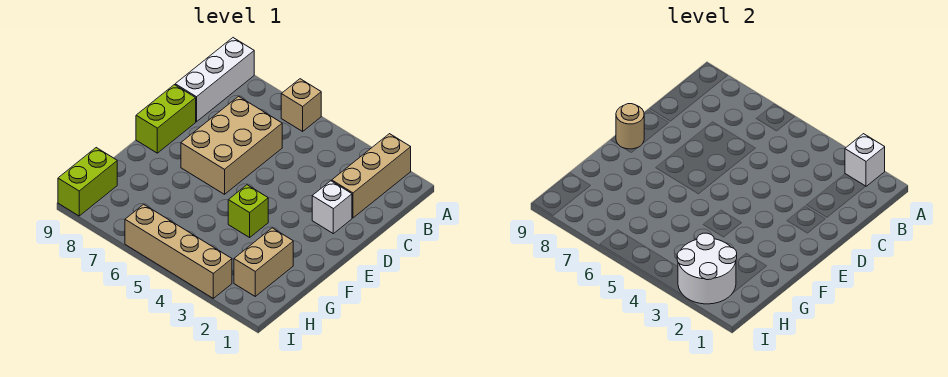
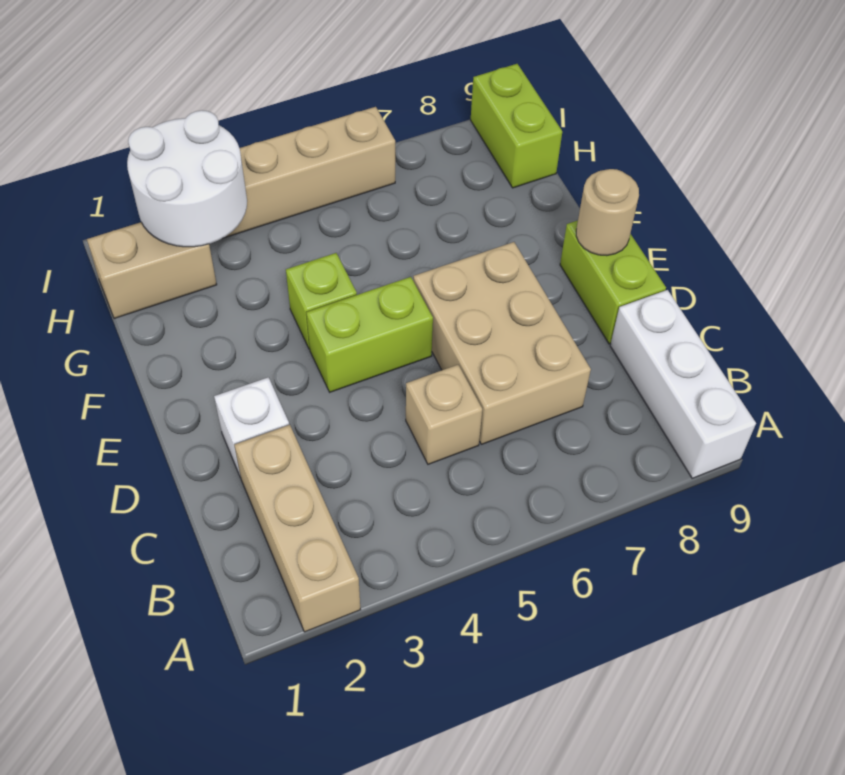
white brick A2 level 2 -> none
tan brick A6 level 1 -> tan brick C5 level 1
none -> lime brick E4:E5 level 1
tan brick G2:H2 level 1 -> tan brick H1:H2 level 1

